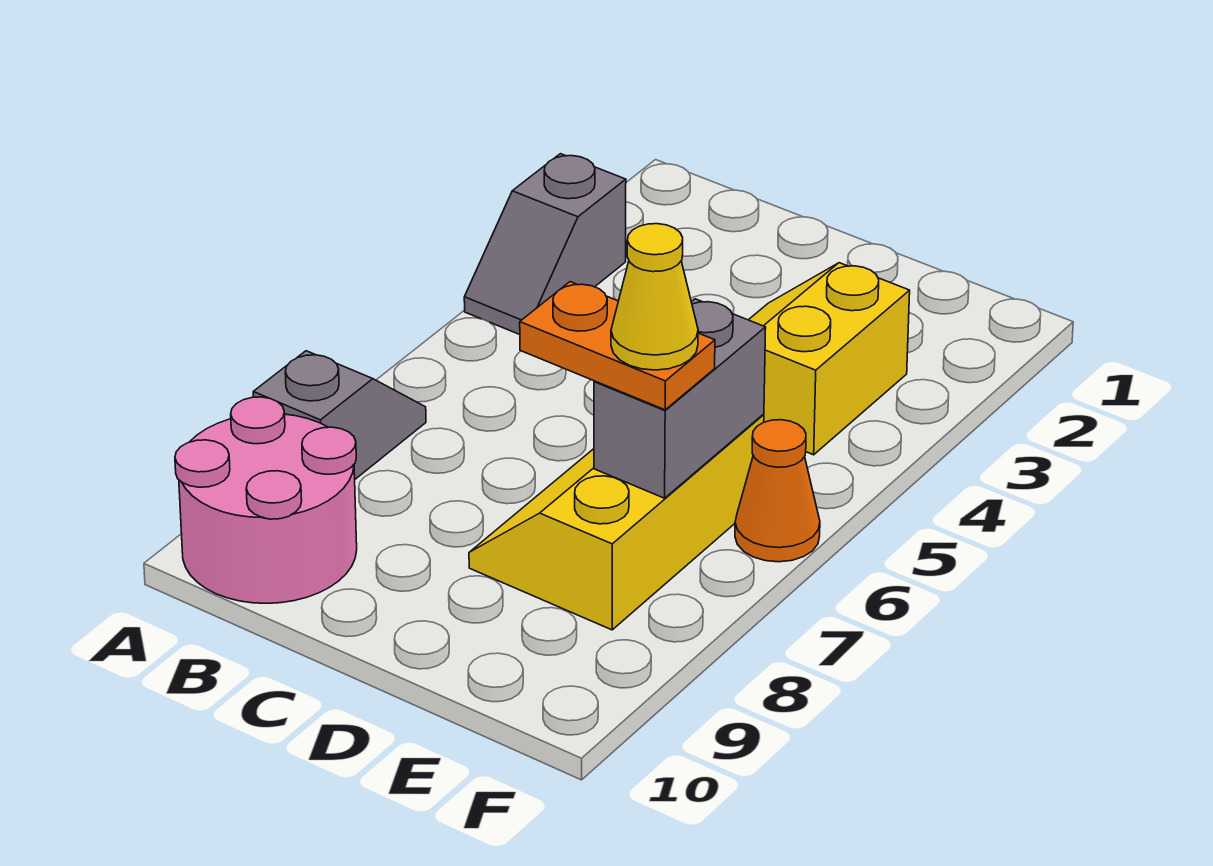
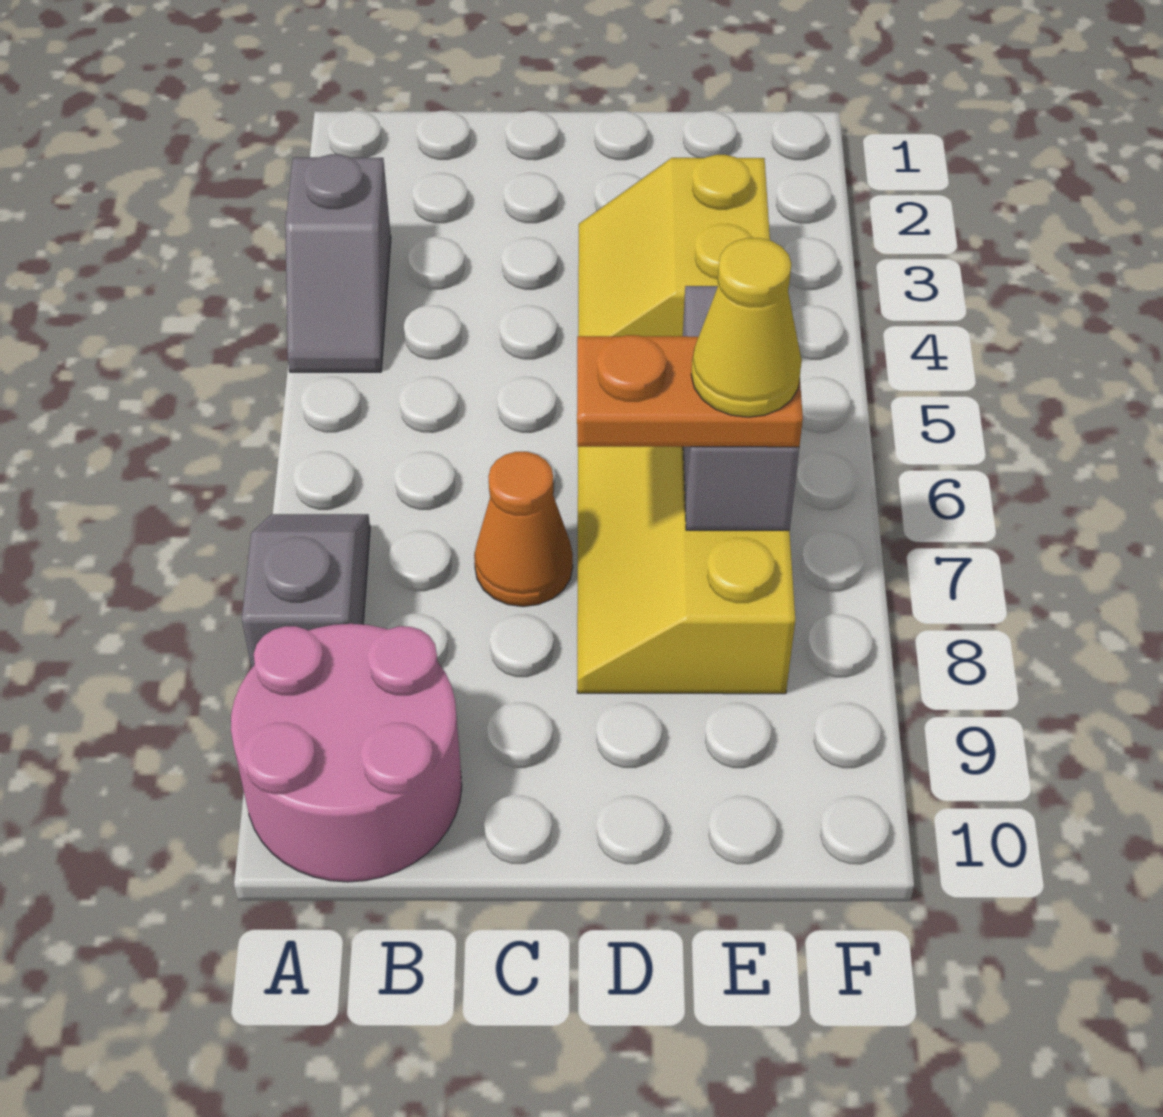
orange cone F6 level 1 -> orange cone C7 level 1

